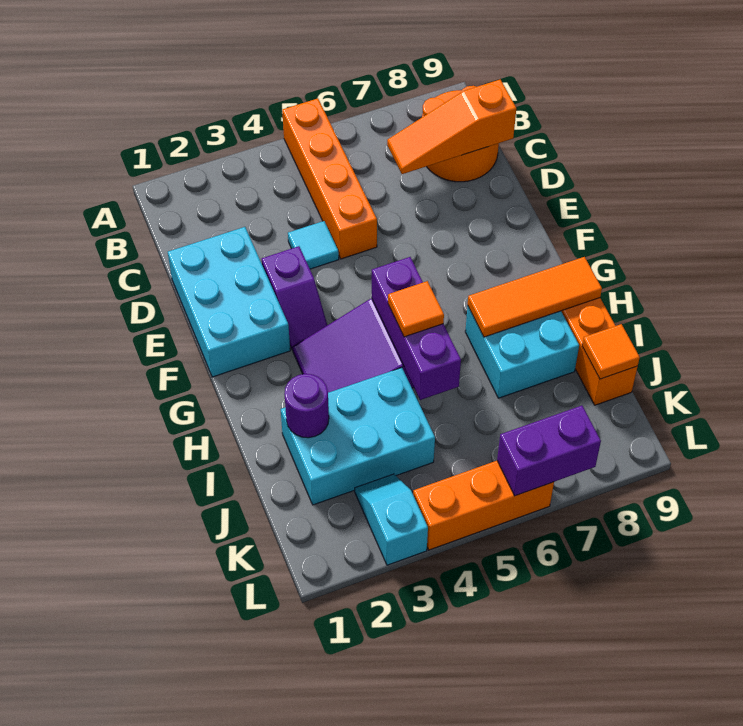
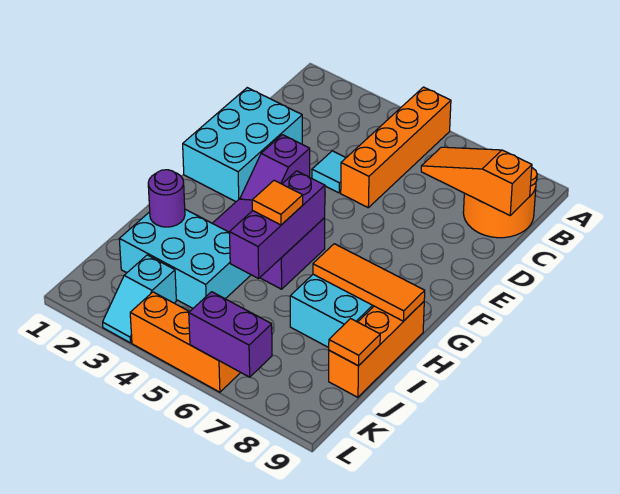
cyan slope K3:L3 level 1 top L -> cyan slope K3:L3 level 1 top K

